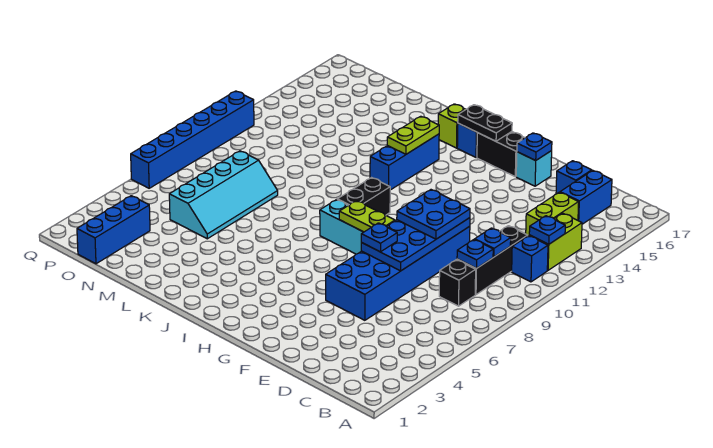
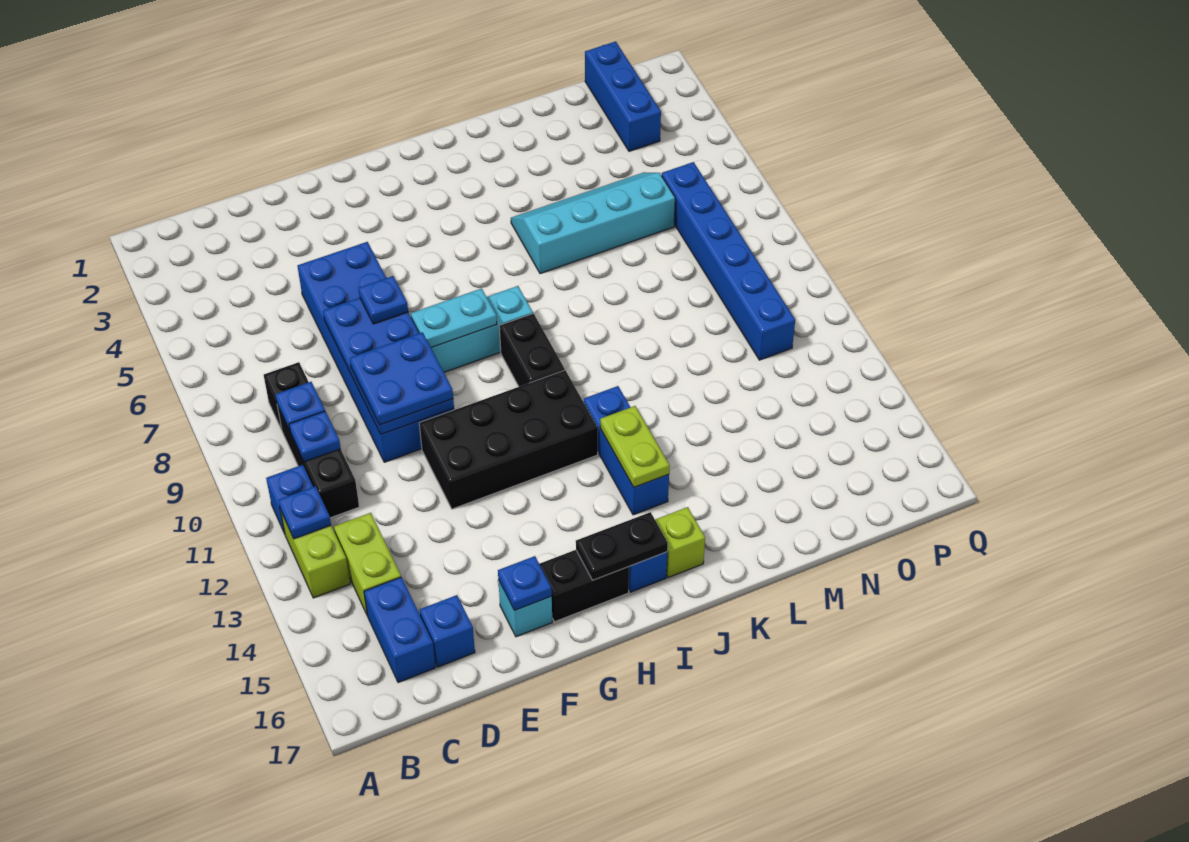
none -> black brick F11:I12 level 1
lime plate G8:H8 level 2 -> cyan plate G8:H8 level 2
cyan slope M5:N8 level 1 top N -> cyan slope K5:N6 level 1 top 6
blue brick Q6:Q11 level 1 -> blue brick O6:O11 level 1

